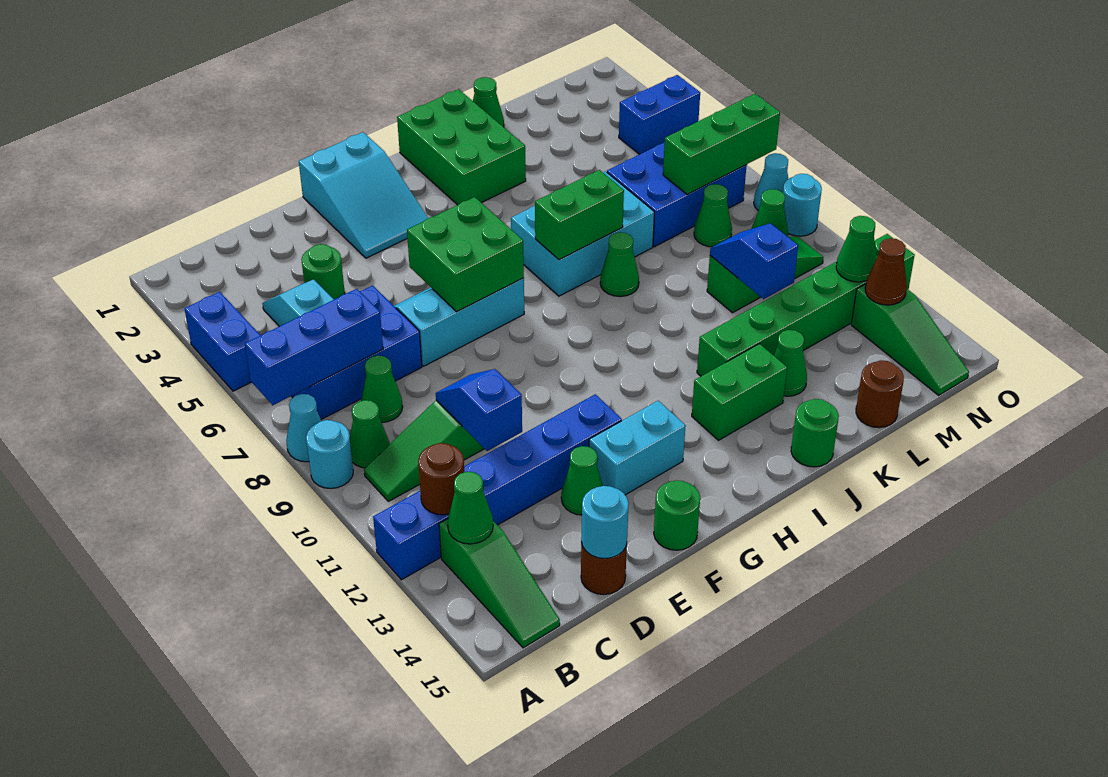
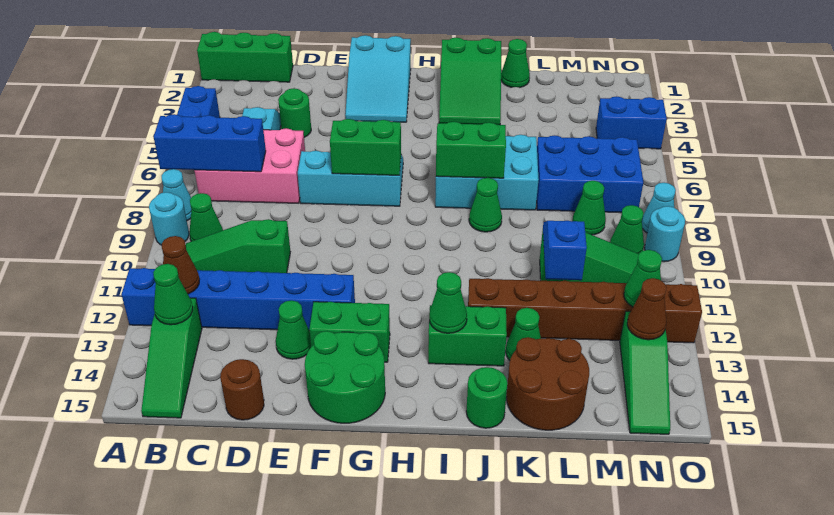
blue brick B6:D7 level 1 -> pink brick B6:D7 level 1
brown round brick B12 level 2 -> brown cone B12 level 2
green cone C8 level 1 -> green cone I13 level 2
blue slope D10:D11 level 2 top 11 -> none
cyan round brick D15 level 2 -> none
green brick F6:G7 level 2 -> green brick F7:G7 level 2
cyan brick F13:G13 level 1 -> green brick F13:G13 level 1
green round brick F15 level 1 -> green round brick F14:G15 level 1
green brick I1:J3 level 1 -> green slope I1:J3 level 1 top 1
green brick J12:O12 level 1 -> brown brick J12:O12 level 1
brown round brick L15 level 1 -> brown round brick K14:L15 level 1
green brick M7:O7 level 2 -> green brick A1:C1 level 1

